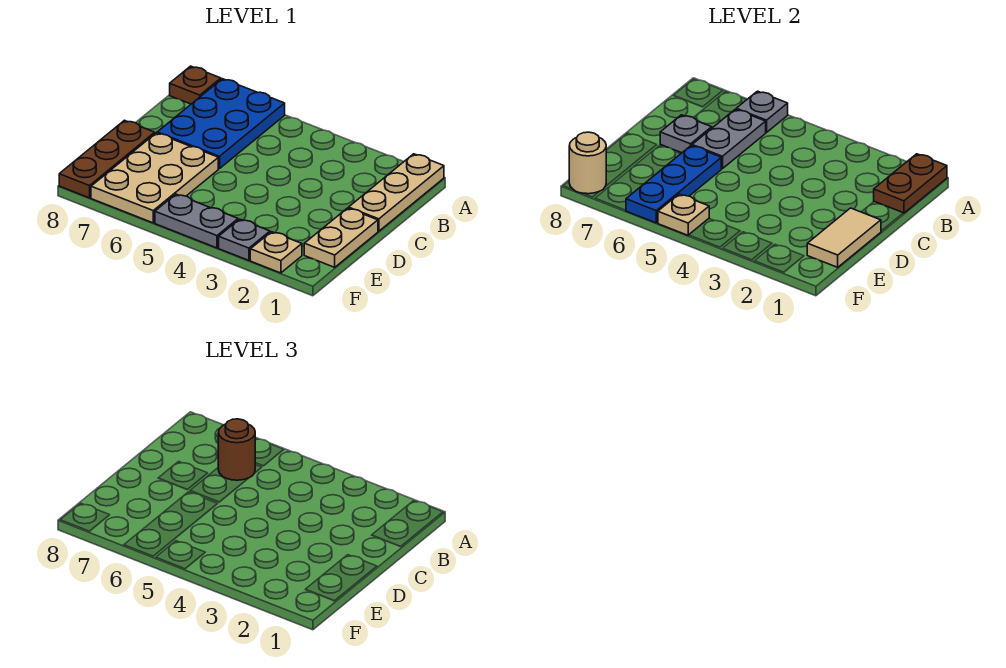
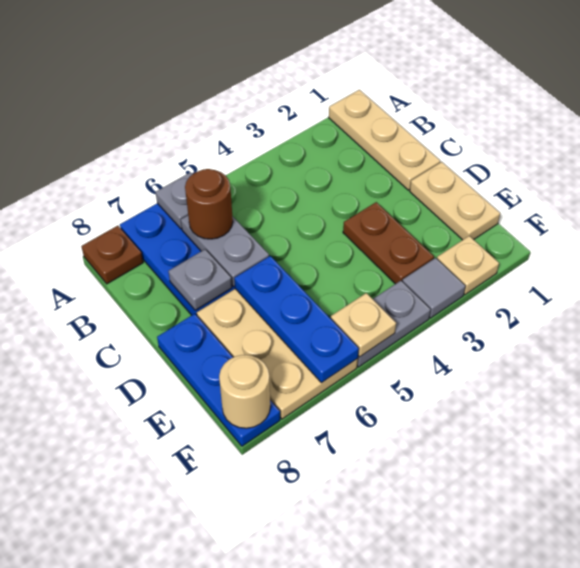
brown plate A1:B1 level 2 -> brown plate D3:E3 level 1
tan tile D1:E1 level 2 -> none
brown plate D8:F8 level 1 -> blue plate D8:F8 level 1
grey plate F3 level 1 -> grey tile F3 level 1

